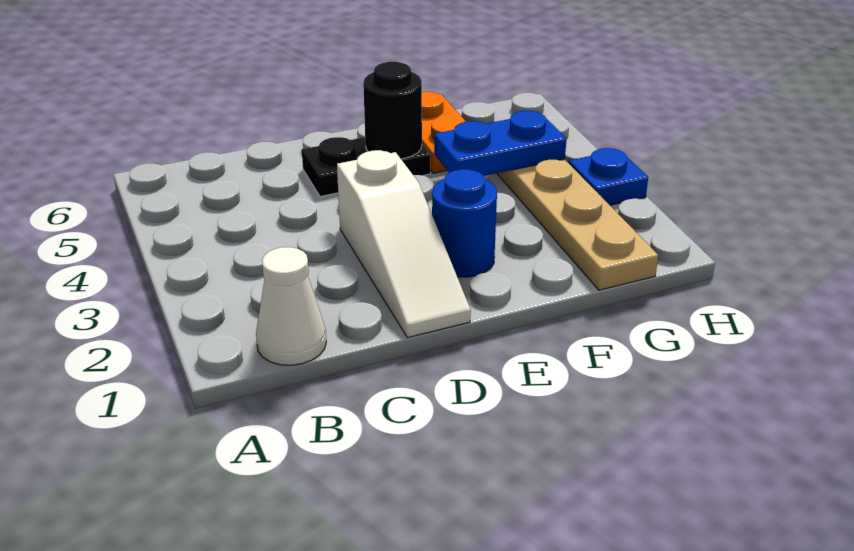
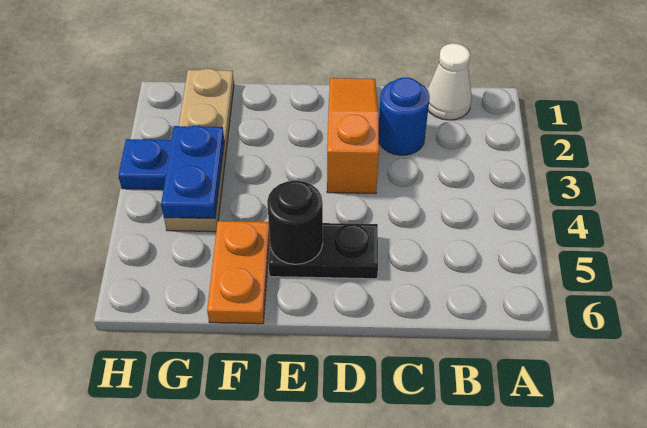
white slope D1:D3 level 1 top 3 -> orange slope D1:D3 level 1 top 3
blue round brick E2 level 1 -> blue round brick C2 level 1
blue plate F4:G4 level 2 -> blue plate G3:G4 level 2

